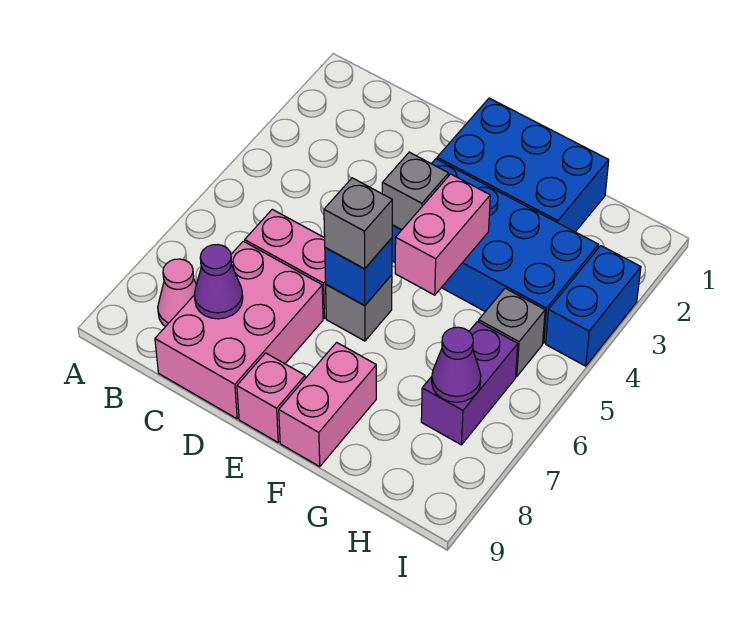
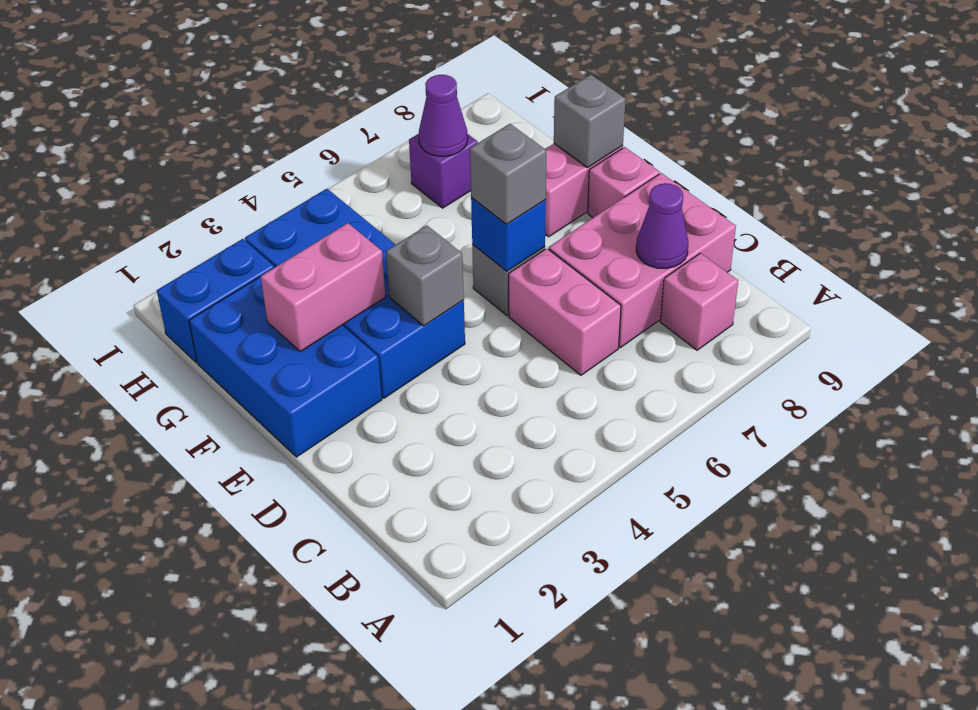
pink cone B8 level 1 -> pink brick B8 level 1
pink brick F4:F5 level 2 -> pink brick F2:F3 level 2
grey brick H5 level 1 -> grey brick F9 level 2
purple brick H6:H7 level 1 -> purple brick H7 level 1
blue brick I3:I4 level 1 -> blue brick H1:H2 level 1

